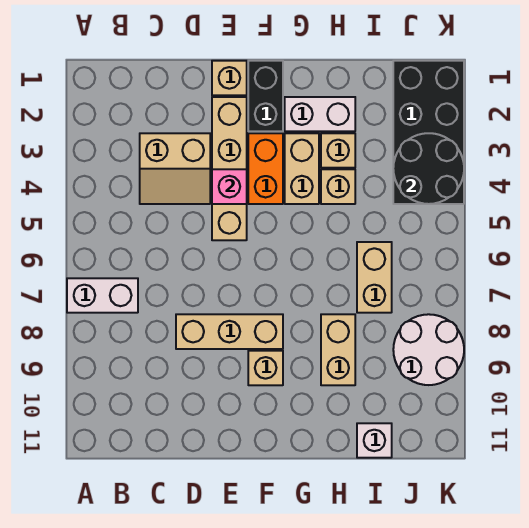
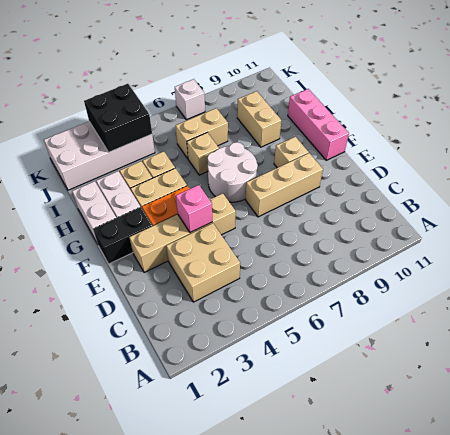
white brick A7:B7 level 1 -> white brick G1:H1 level 1
tan slope C3:D4 level 1 top 3 -> tan brick C3:D4 level 1
tan brick D8:F8 level 1 -> tan brick E7:E9 level 1
tan brick E1 level 1 -> tan brick H6 level 1
none -> pink brick F11:H11 level 1
tan brick H8:H9 level 1 -> tan brick H9:I9 level 1
white brick I11 level 1 -> white brick K7 level 1
black brick J1:K4 level 1 -> white brick J1:K4 level 1
black round brick J3:K4 level 2 -> black brick J3:K4 level 2
white round brick J8:K9 level 1 -> white round brick F6:G7 level 1

